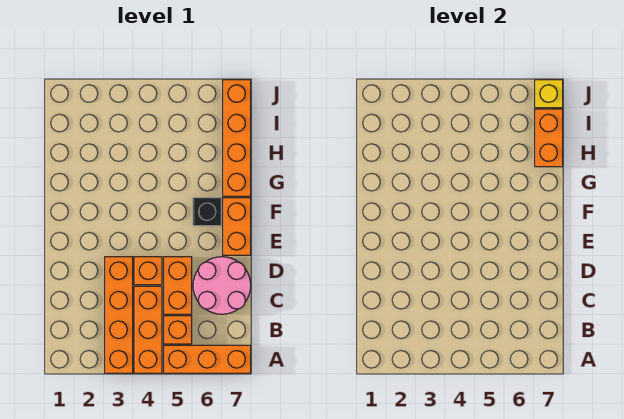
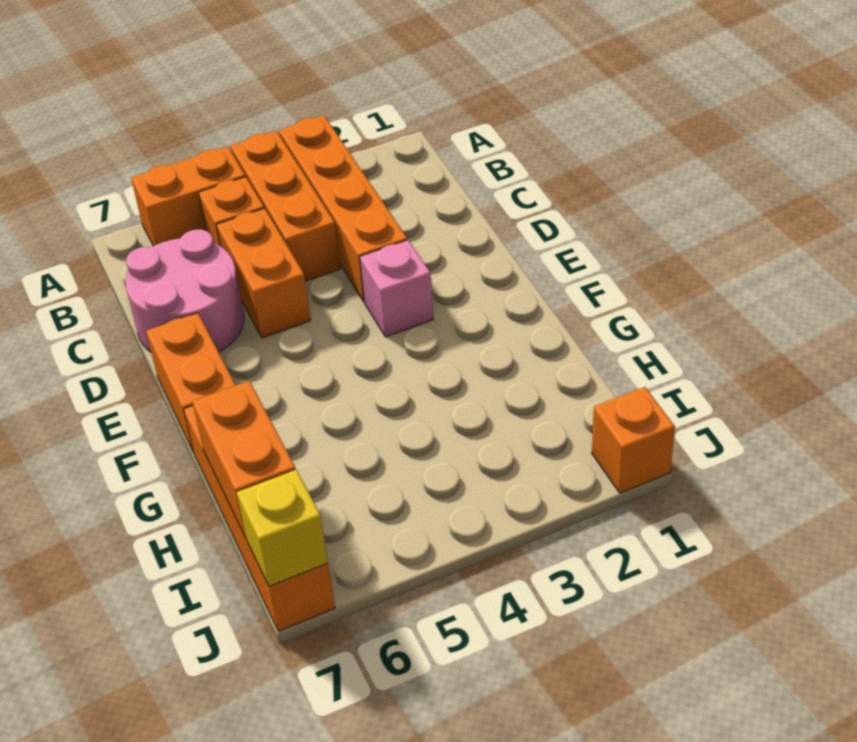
orange brick A5:A7 level 1 -> orange brick A5:A6 level 1
orange brick D4 level 1 -> orange brick J1 level 1
none -> pink brick E3 level 1
black brick F6 level 1 -> none

